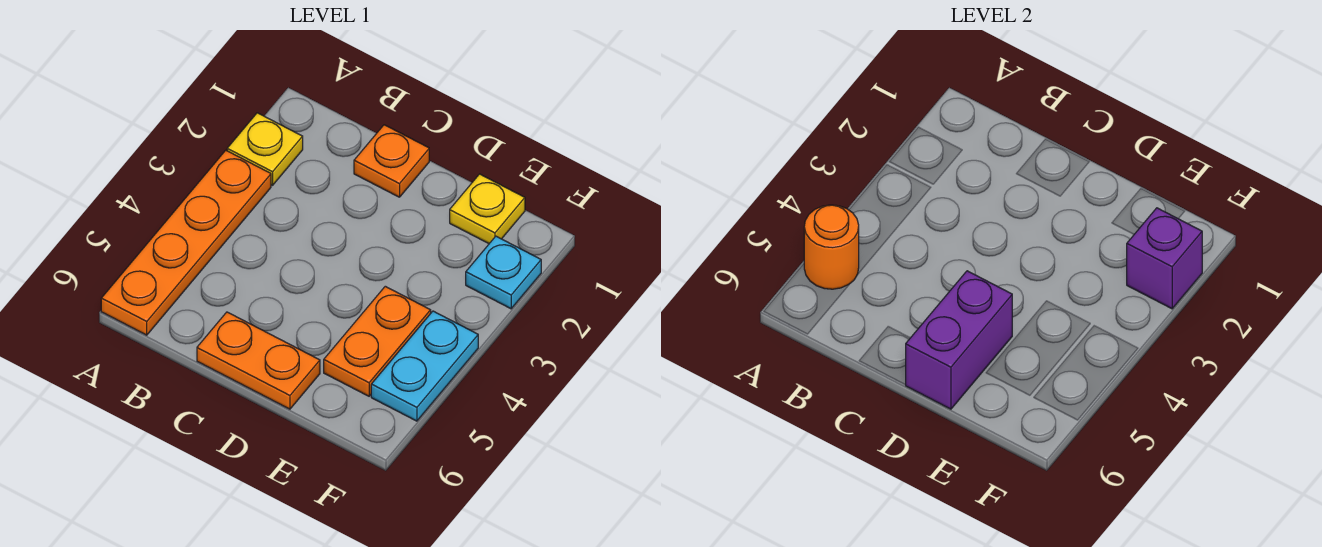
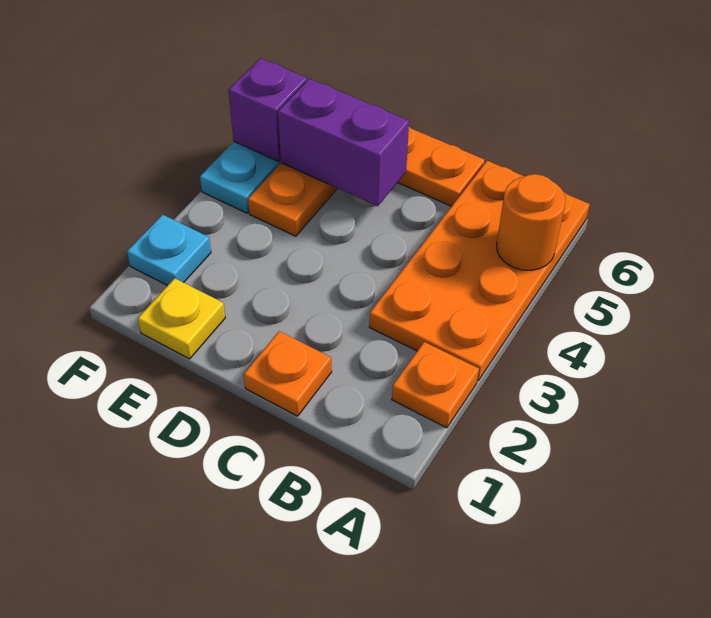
yellow plate A2 level 1 -> orange plate A2 level 1
orange plate A3:A6 level 1 -> orange plate A3:B6 level 1
purple brick D5:D6 level 2 -> purple brick D5:E5 level 2
purple brick F2 level 2 -> purple brick F5 level 2

